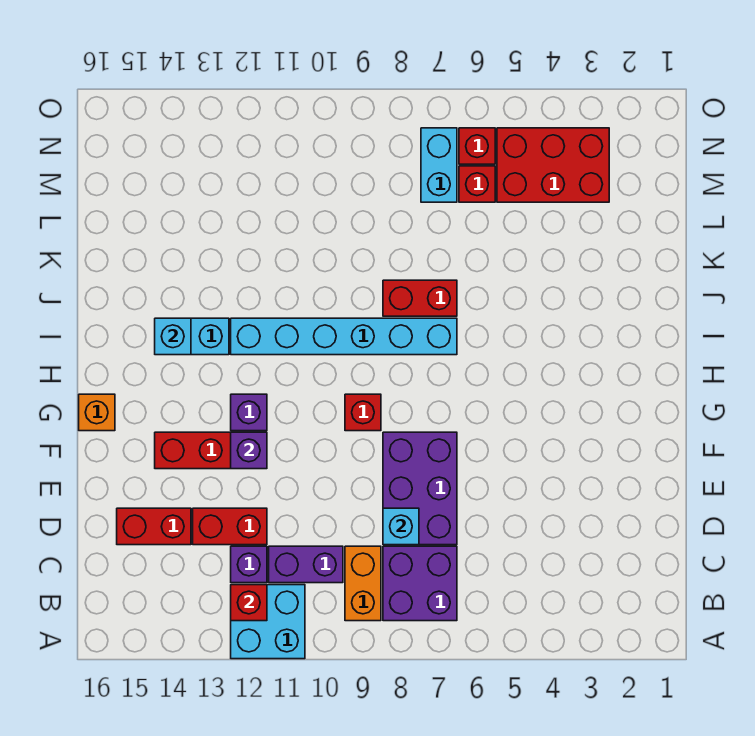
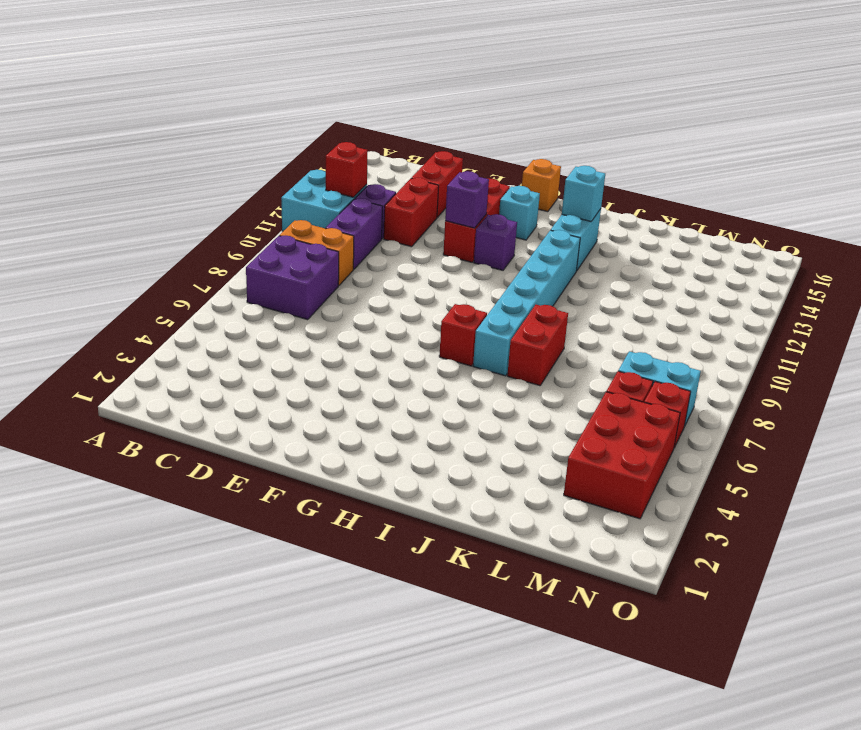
purple brick D7:F8 level 1 -> none
cyan brick D8 level 2 -> cyan brick G14 level 1
red brick G9 level 1 -> red brick H7 level 1

